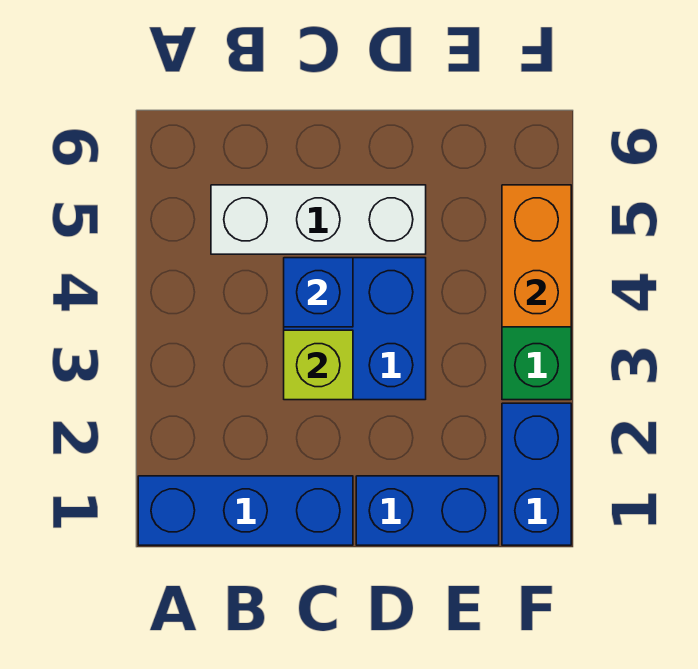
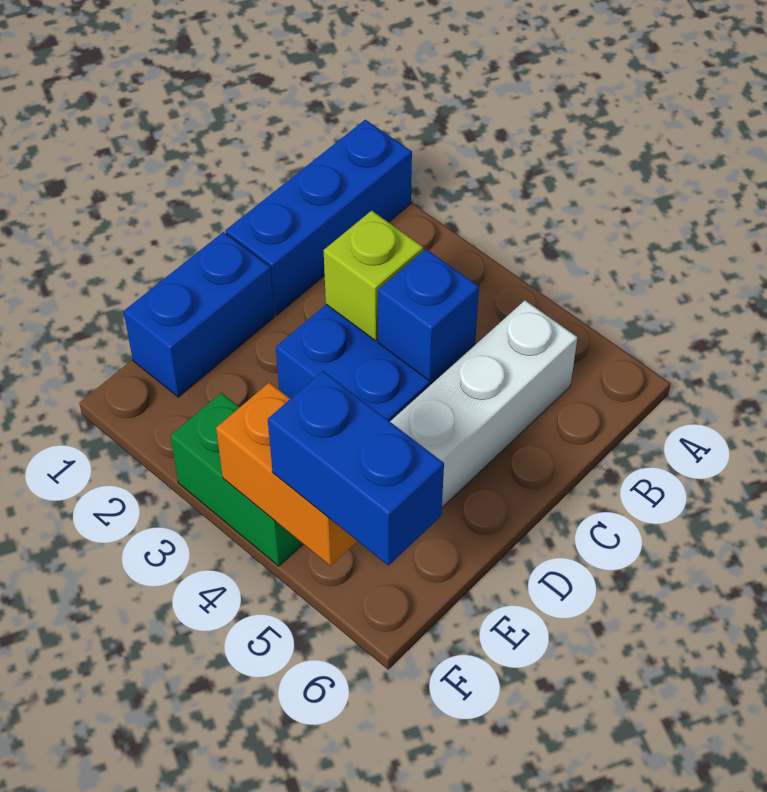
blue brick F1:F2 level 1 -> blue brick F5:F6 level 3

